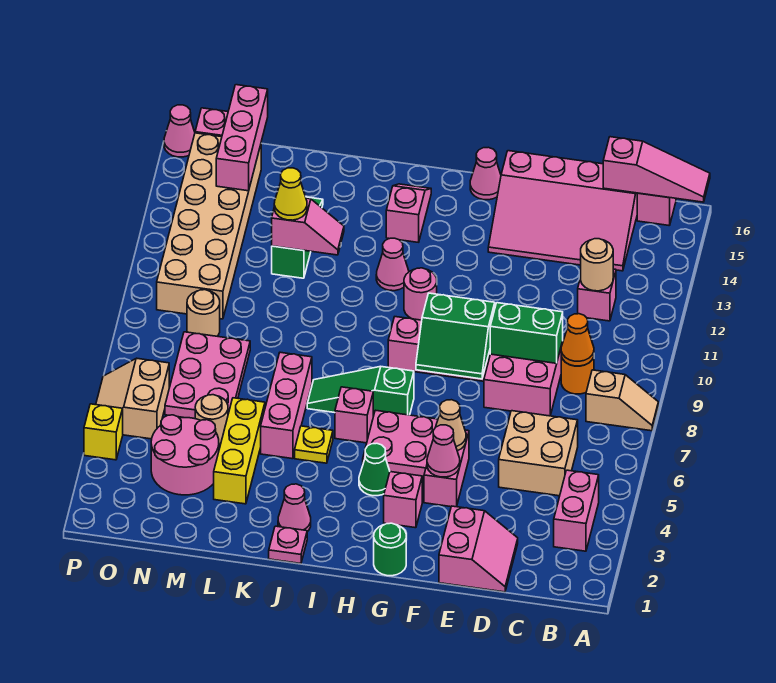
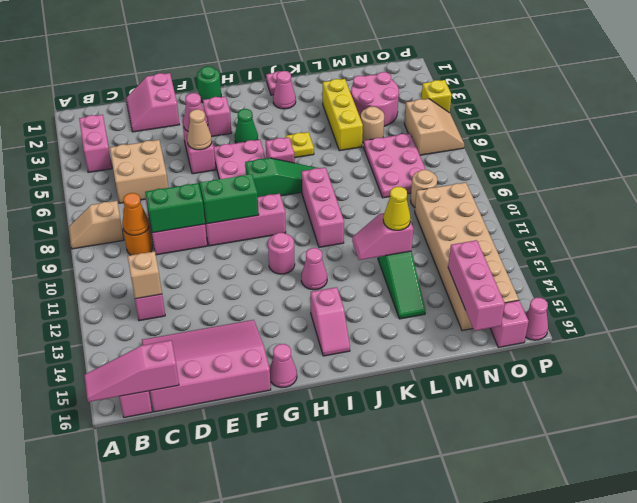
tan round brick C12 level 2 -> tan brick C12 level 2
pink brick K5:K7 level 1 -> pink brick J8:J10 level 1

